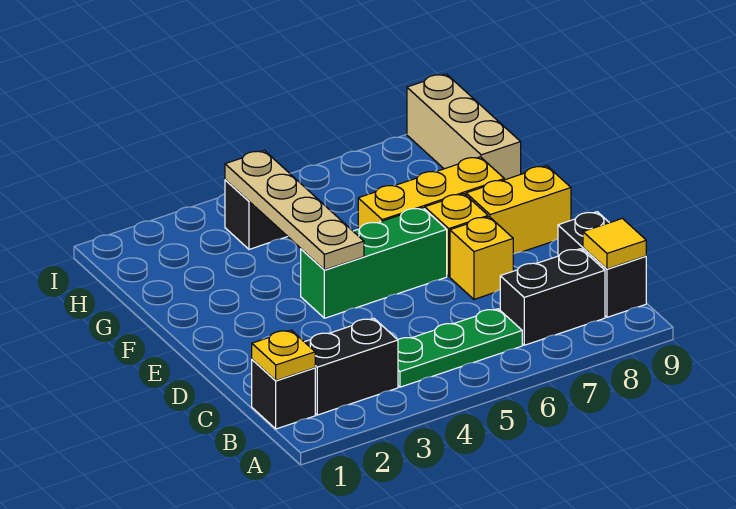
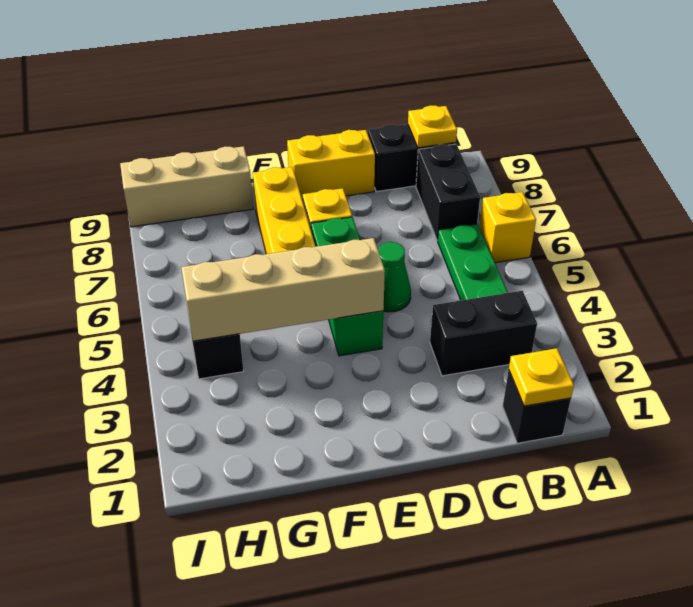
black brick B2:B3 level 1 -> black brick B3:C3 level 1
yellow tile B9 level 2 -> yellow plate B9 level 2
none -> green cone D5 level 1
yellow brick D7 level 1 -> yellow brick A6 level 1
tan plate E4:H4 level 2 -> tan brick E4:H4 level 2
yellow brick E8:E9 level 1 -> yellow brick D9:E9 level 1

